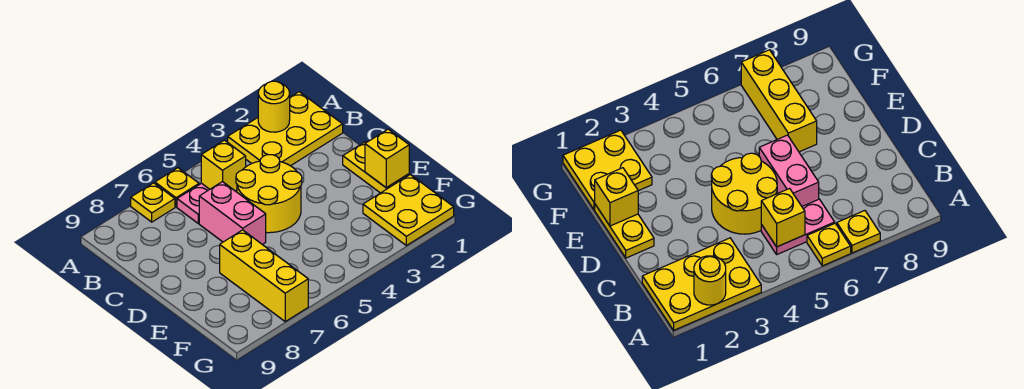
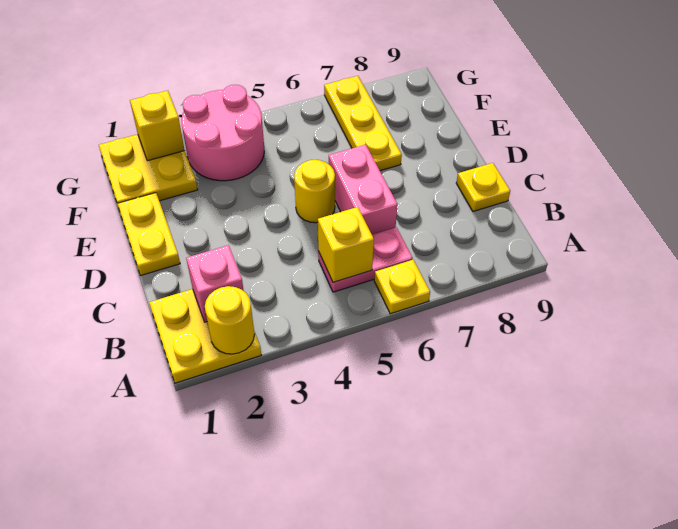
yellow plate A1:B3 level 1 -> yellow plate A1:B2 level 1
yellow plate A7 level 1 -> yellow plate C9 level 1
none -> pink brick B2 level 2
yellow round brick C4:D5 level 1 -> yellow round brick D5 level 1
yellow brick E1 level 2 -> yellow brick G2 level 2
yellow brick E7:G7 level 1 -> yellow plate E7:G7 level 1
none -> pink round brick F3:G4 level 1

